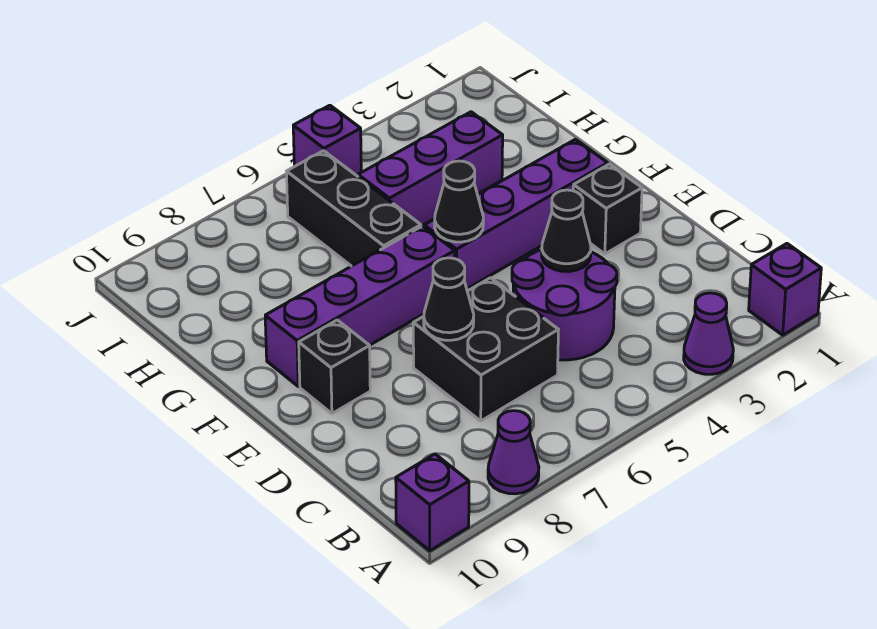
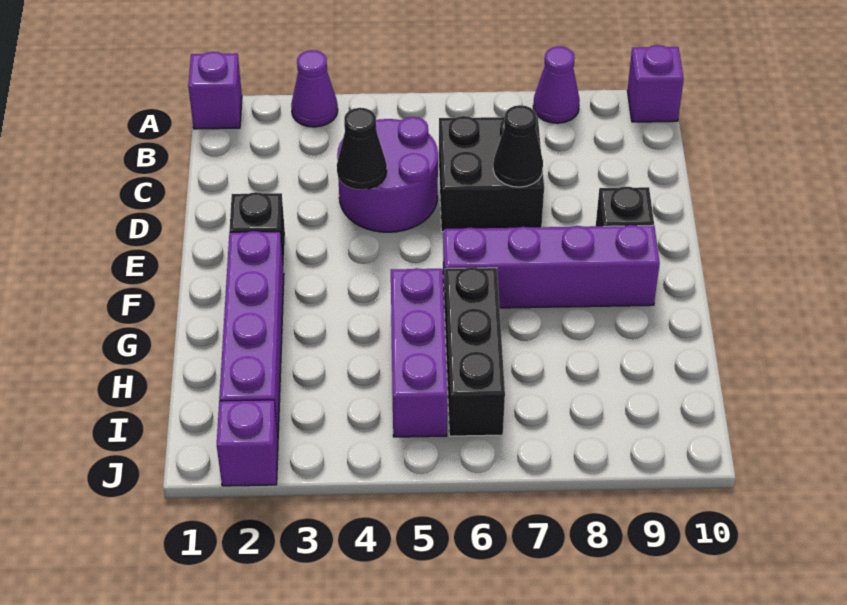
purple brick F2:F5 level 1 -> purple brick F2:I2 level 1
black cone F5 level 2 -> none
purple brick H3:H5 level 1 -> purple brick G5:I5 level 1
purple brick J5 level 1 -> purple brick J2 level 1

